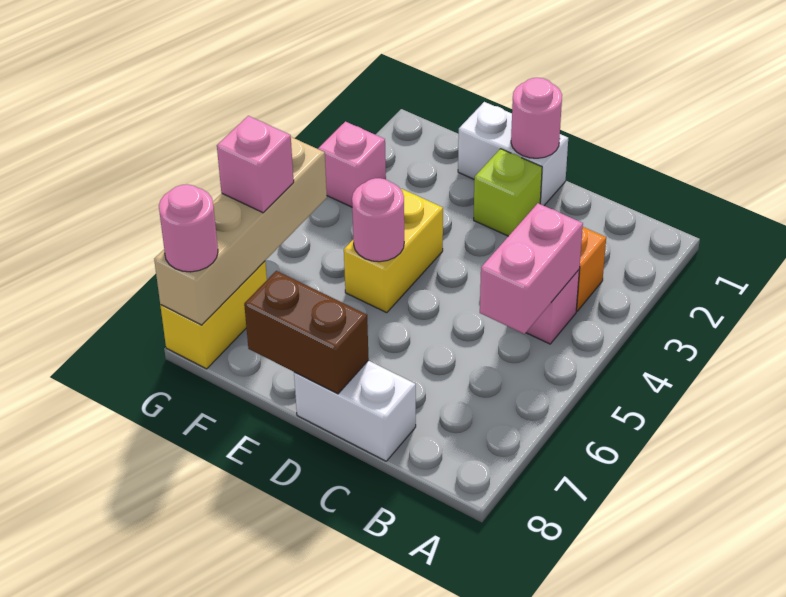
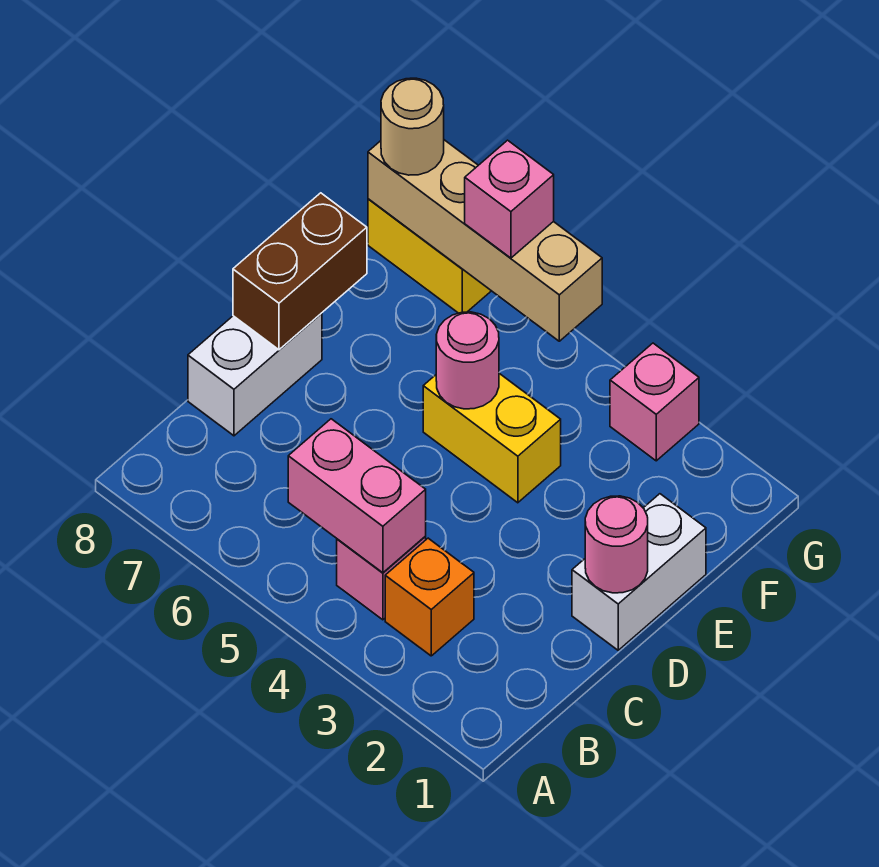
lime brick D2 level 1 -> none
pink round brick G8 level 3 -> tan round brick G8 level 3

